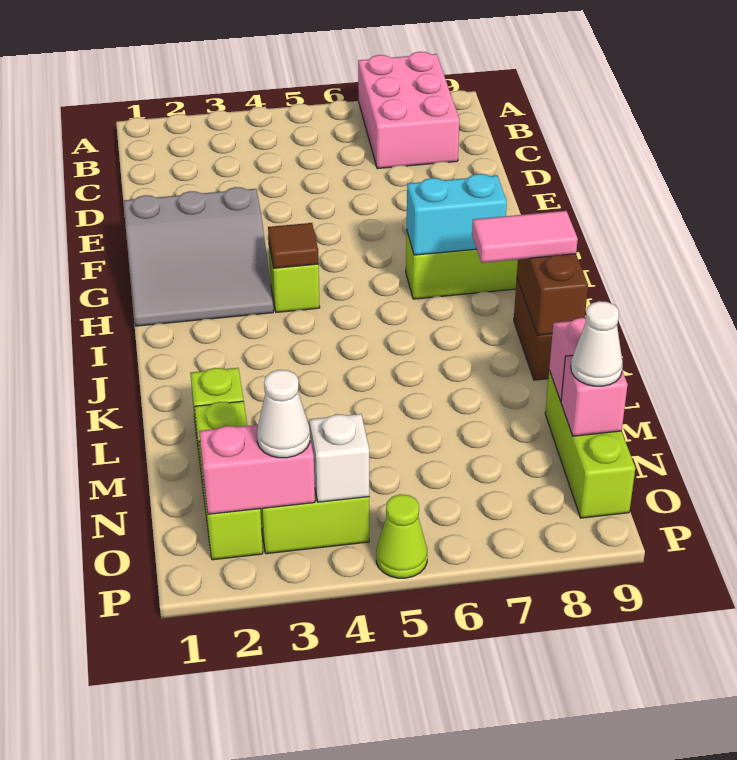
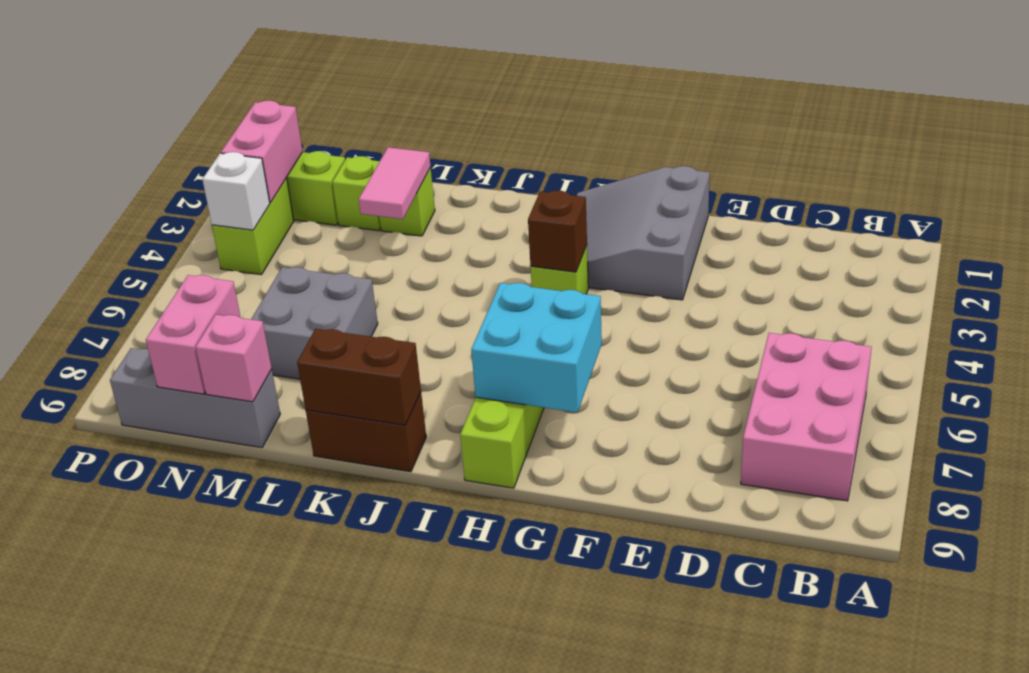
pink brick A7:C8 level 1 -> pink brick B6:C8 level 1
brown tile H4 level 2 -> brown brick H4 level 2
cyan brick H7:H8 level 2 -> cyan brick G7:H8 level 2
pink tile J8:J9 level 3 -> pink tile L2:L3 level 2
none -> grey brick L6:M7 level 1
lime brick M9:O9 level 1 -> grey brick M9:O9 level 1
pink brick N9 level 2 -> pink brick N8:N9 level 2
white cone N9 level 3 -> none
white cone O3 level 3 -> none
lime cone P5 level 1 -> none

